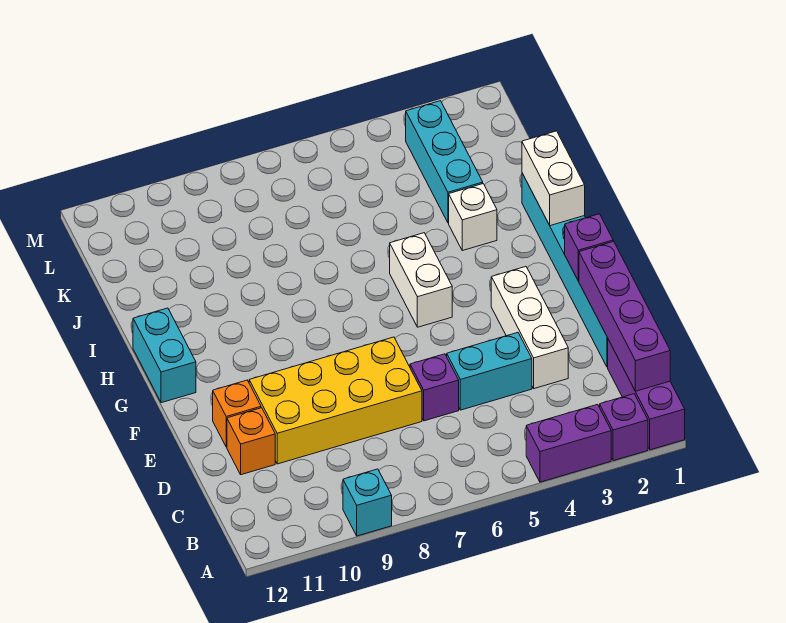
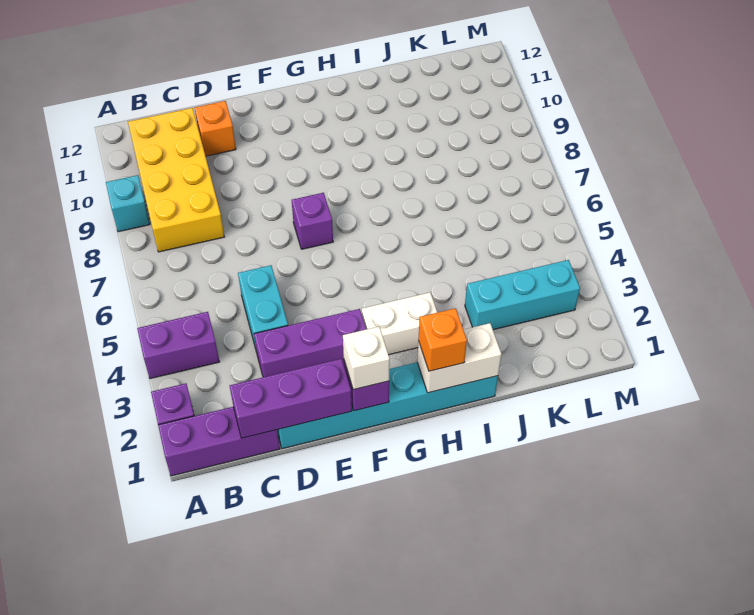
purple brick A3:A4 level 1 -> purple brick A4:B4 level 1
purple brick B1:E1 level 2 -> purple brick C1:E1 level 2
white brick D3:F3 level 1 -> purple brick D3:F3 level 1
purple brick D6 level 1 -> purple brick F7 level 1
yellow brick D7:E10 level 1 -> yellow brick B8:C11 level 1
orange brick E11 level 1 -> orange brick H1 level 3
white brick G5:H5 level 1 -> white brick G3:H3 level 1
cyan brick G12:H12 level 1 -> none
white brick I3 level 1 -> white brick F1 level 3

